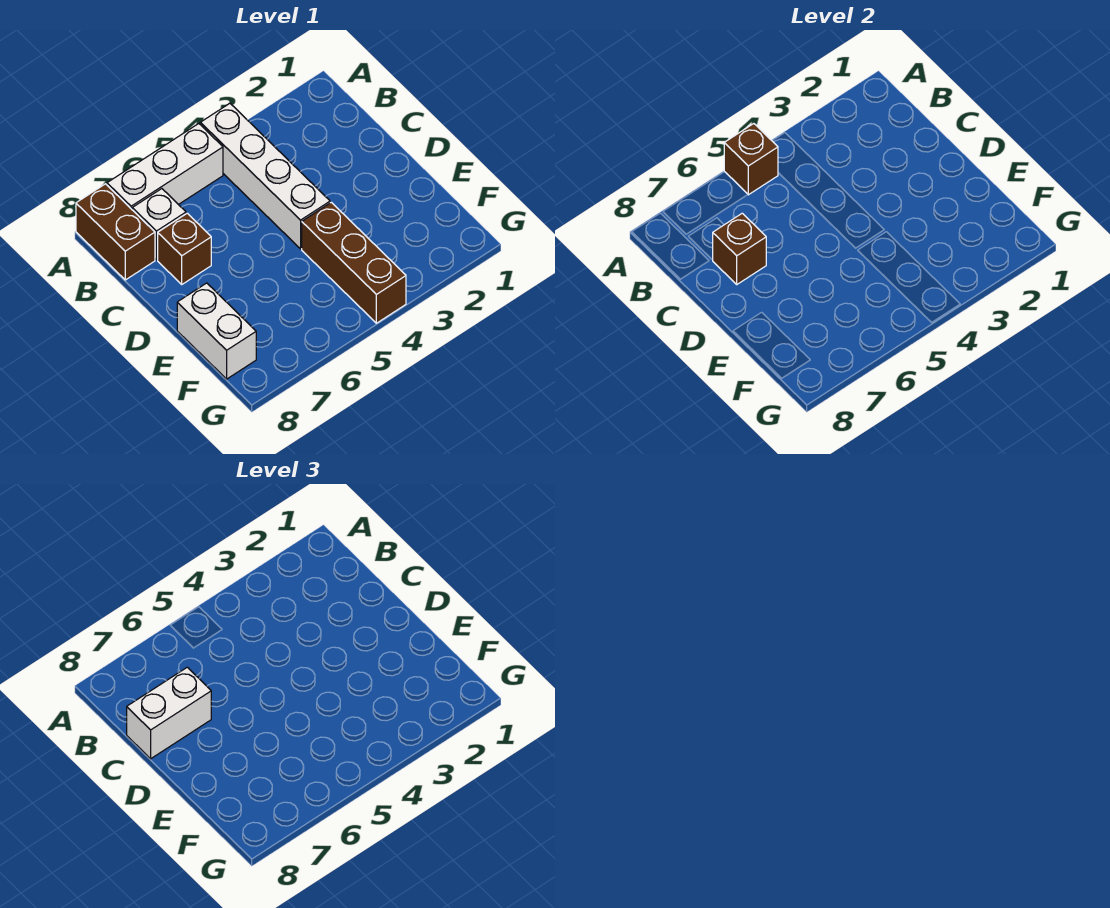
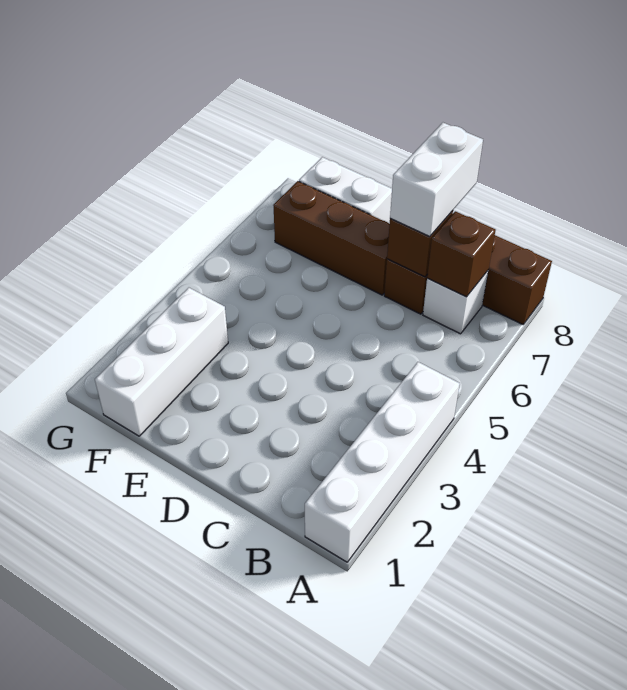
white brick A4:D4 level 1 -> white brick A1:A4 level 1
white brick A5:A7 level 1 -> white brick F1:F3 level 1
brown brick A5 level 2 -> brown brick B7 level 2
brown brick E4:G4 level 1 -> brown brick D7:F7 level 1

